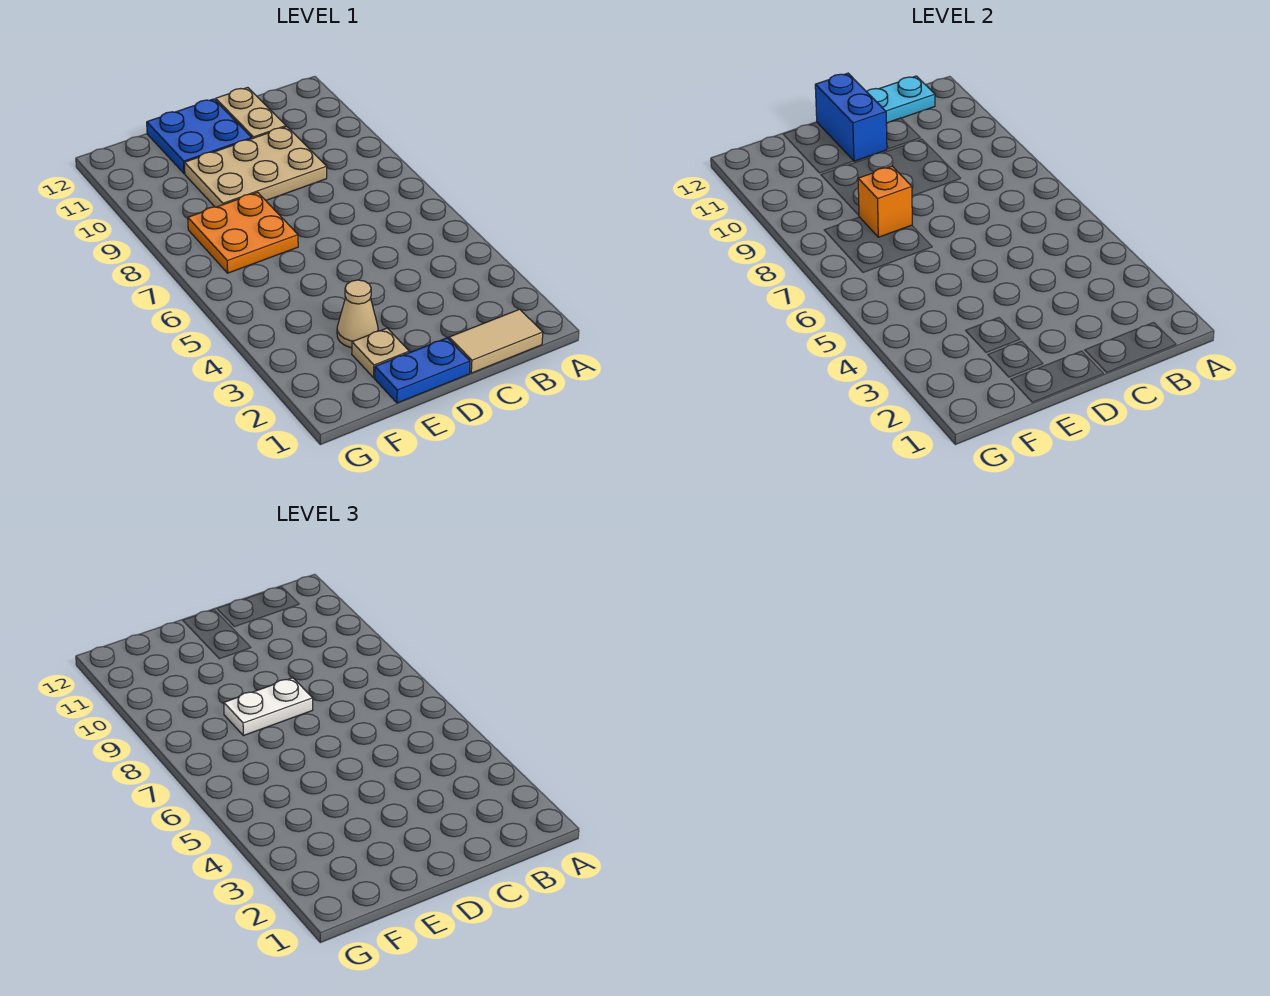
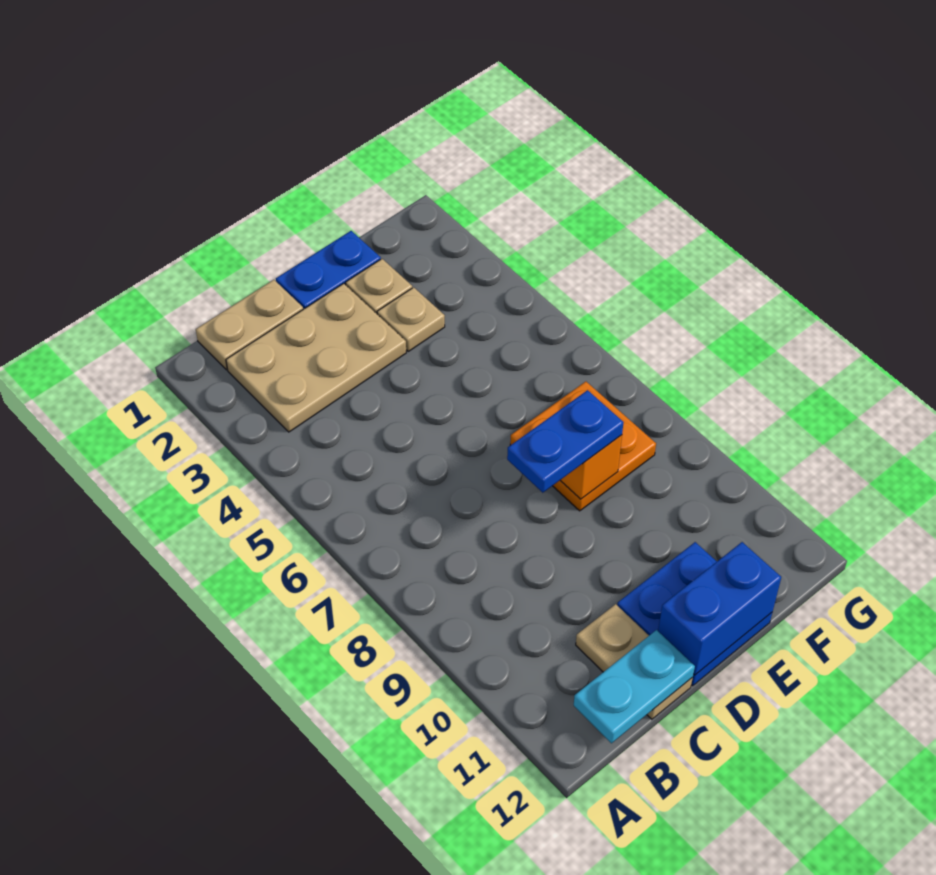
tan tile B1:C1 level 1 -> tan plate B1:C1 level 1
tan plate C9:E10 level 1 -> tan plate B2:D3 level 1
white plate D8:E8 level 3 -> blue plate D8:E8 level 3
blue brick D11:D12 level 2 -> blue brick D12:E12 level 2
tan cone E3 level 1 -> tan plate E3 level 1

